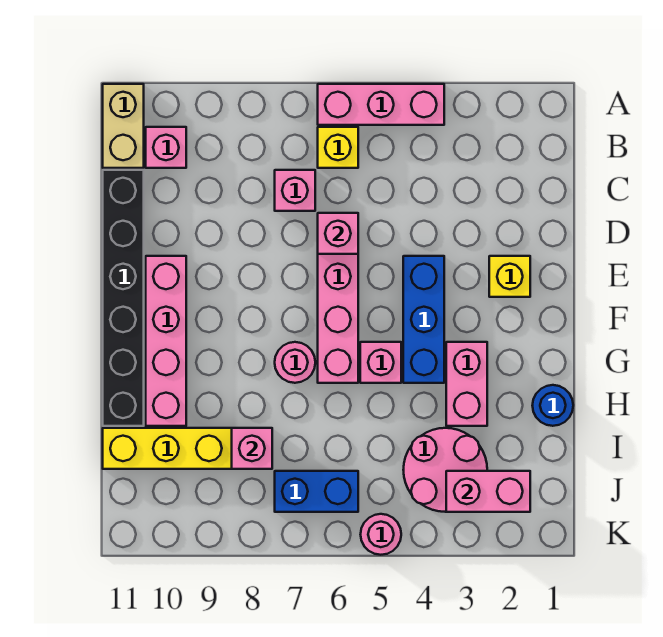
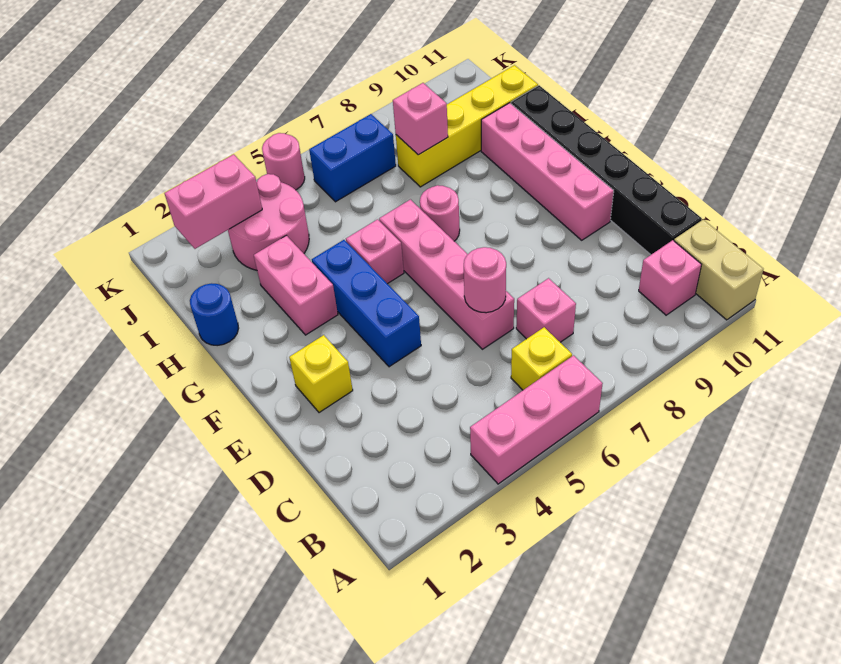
pink brick D6 level 2 -> pink round brick D6 level 2

